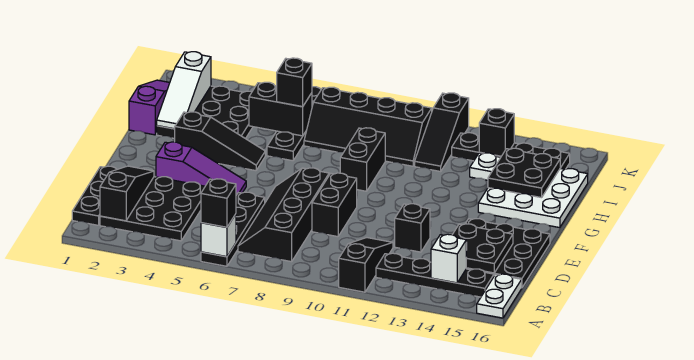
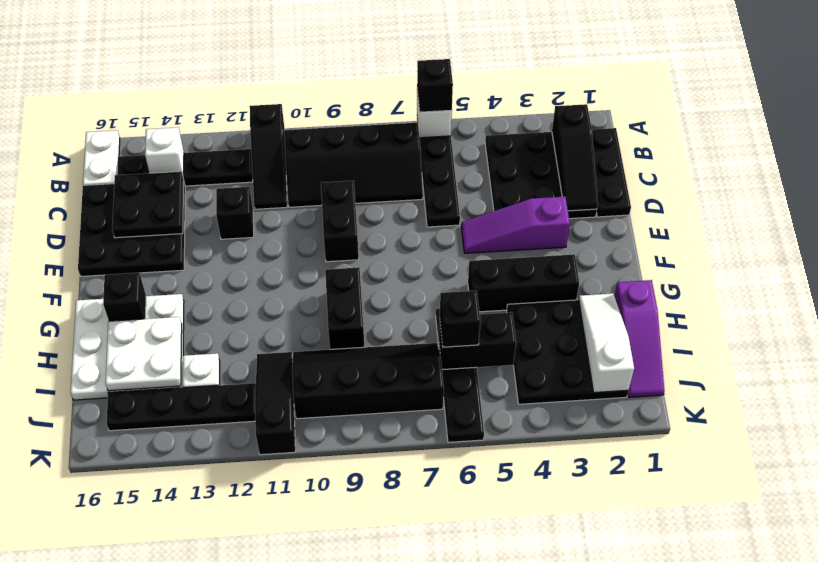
black slope B7:E8 level 1 top 8 -> black slope B7:C10 level 1 top B
black slope G3:G5 level 1 top 3 -> black brick G3:G5 level 1
black plate H14:I15 level 2 -> white plate H14:I15 level 2
black brick J13 level 2 -> black brick G15 level 2

